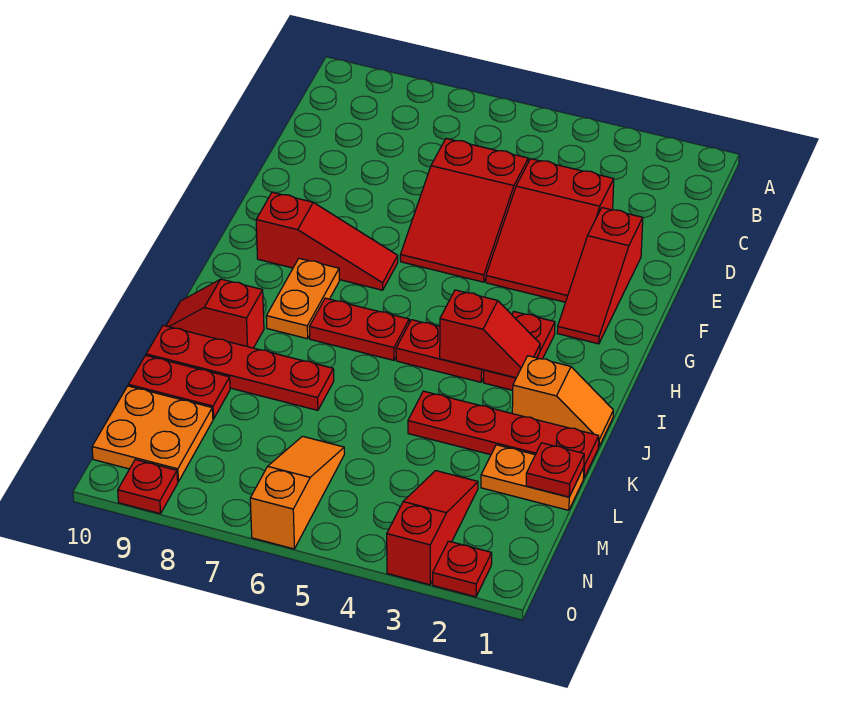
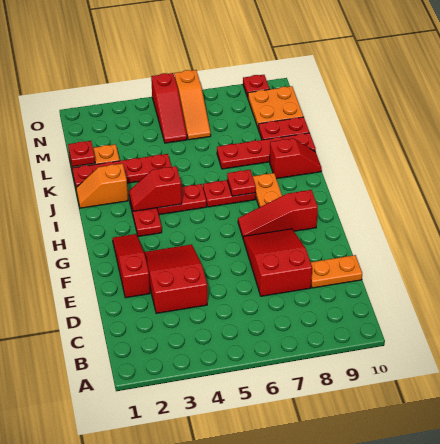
red slope D5:F6 level 1 top D -> red slope D7:F8 level 1 top D
none -> orange plate D9:D10 level 1
red slope M3:O3 level 1 top O -> red slope M5:O5 level 1 top O
red plate O2 level 1 -> red plate I7 level 2

